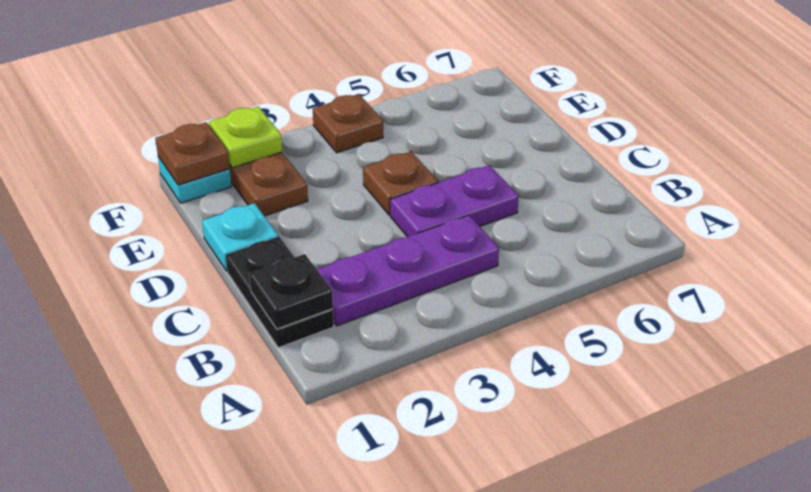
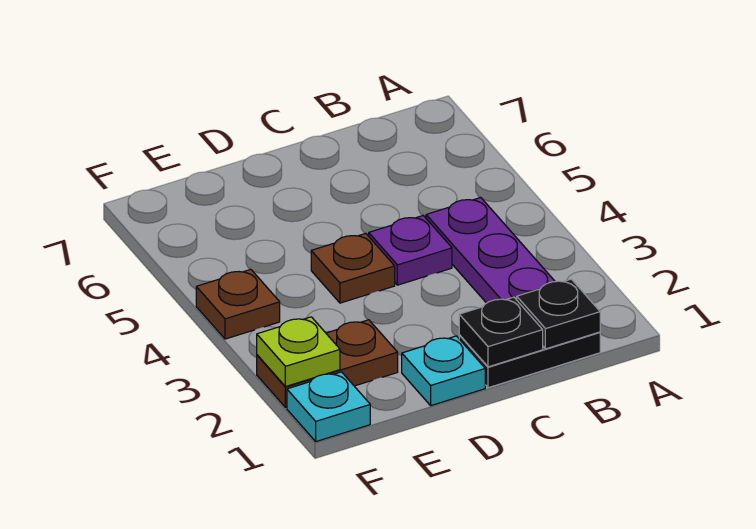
none -> black plate C1 level 2
purple plate C4:C5 level 1 -> purple plate C4 level 1
brown plate F1 level 2 -> none

